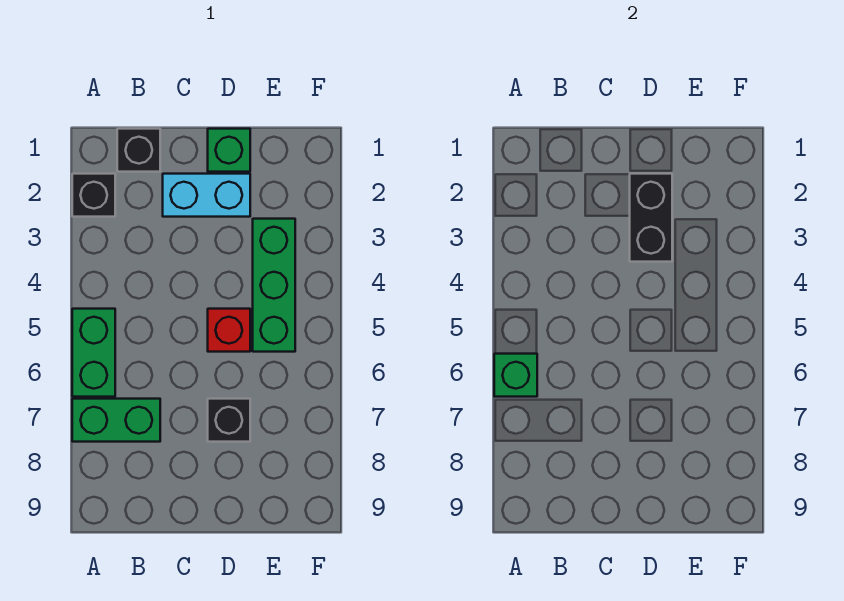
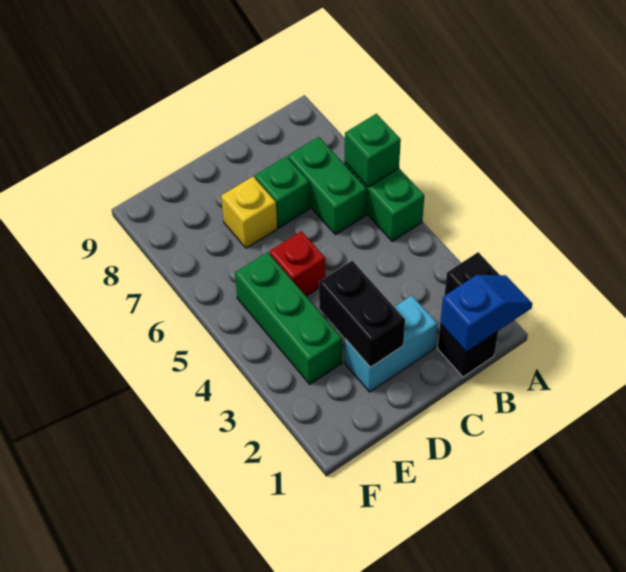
none -> blue slope A1:B1 level 2 top B
green brick A7:B7 level 1 -> green brick B6:B7 level 1
green brick D1 level 1 -> green brick C7 level 1
black brick D7 level 1 -> yellow brick D7 level 1

